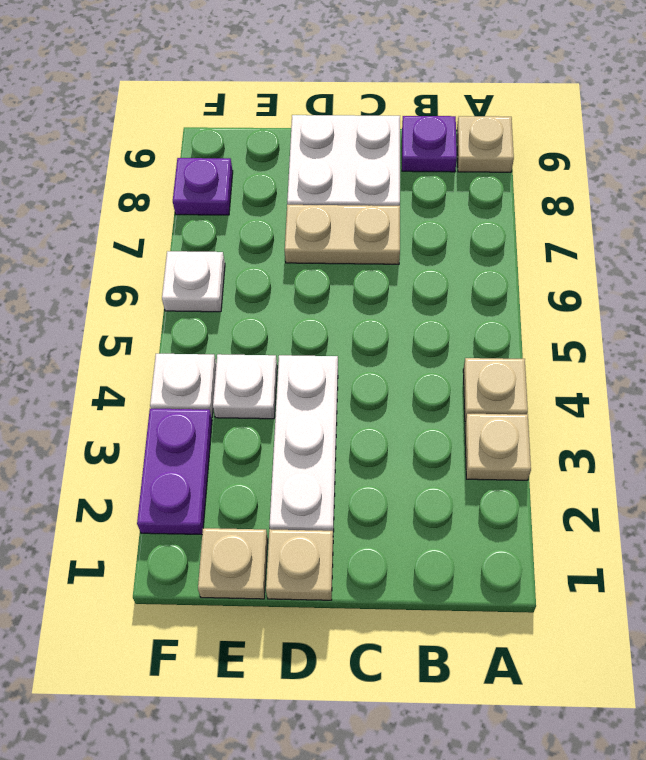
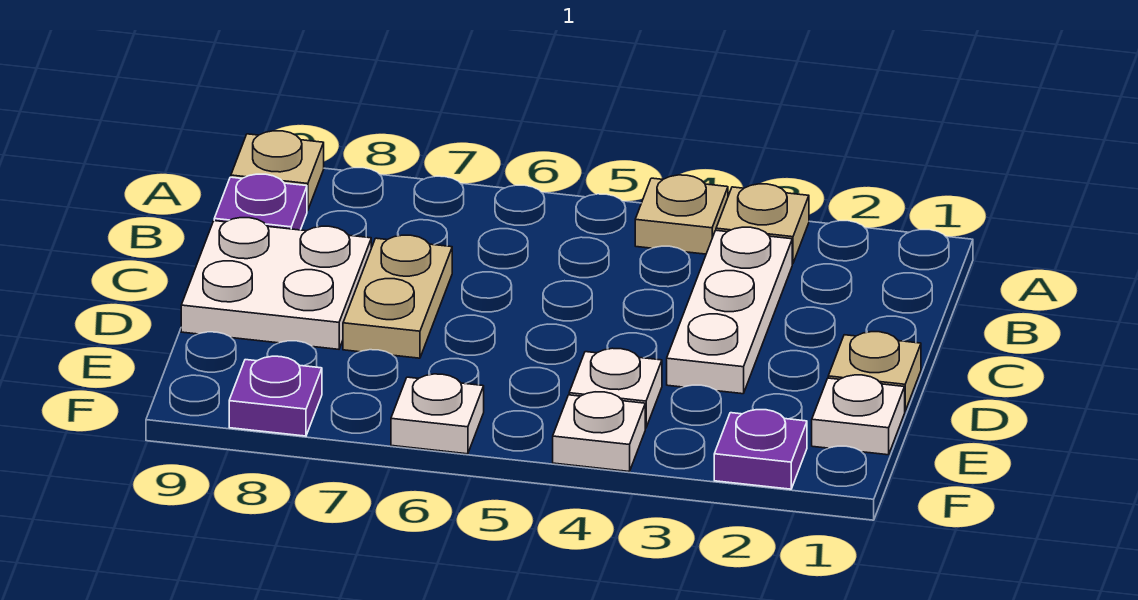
white plate D2:D4 level 1 -> white plate B3:D3 level 1
tan plate E1 level 1 -> white plate E1 level 1
purple plate F2:F3 level 1 -> purple plate F2 level 1

